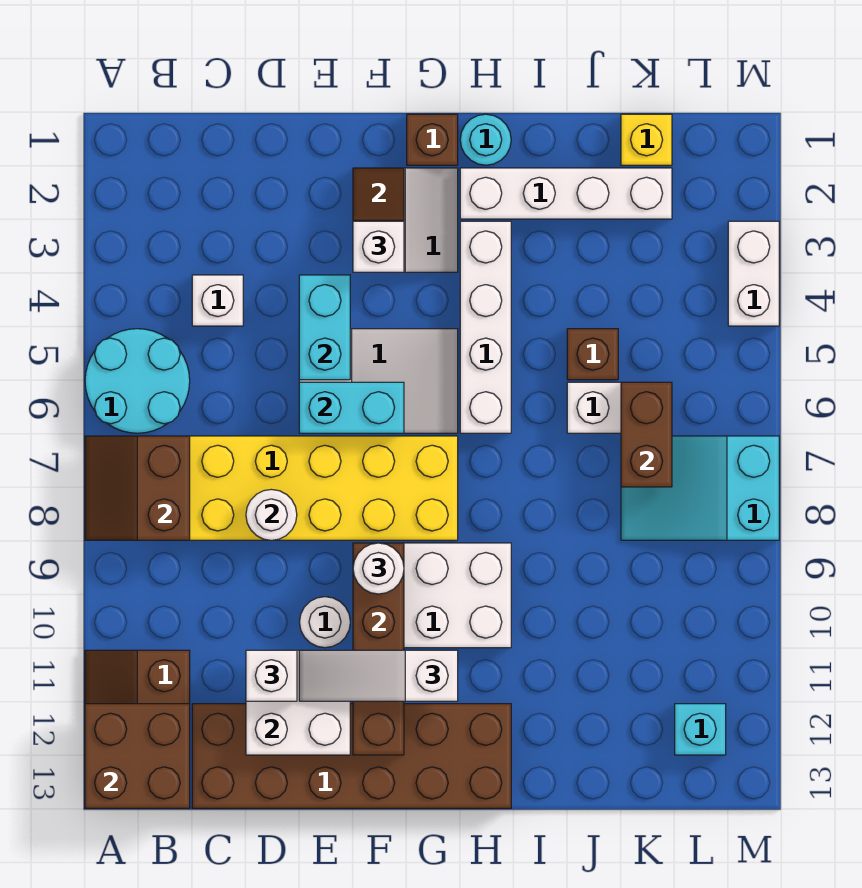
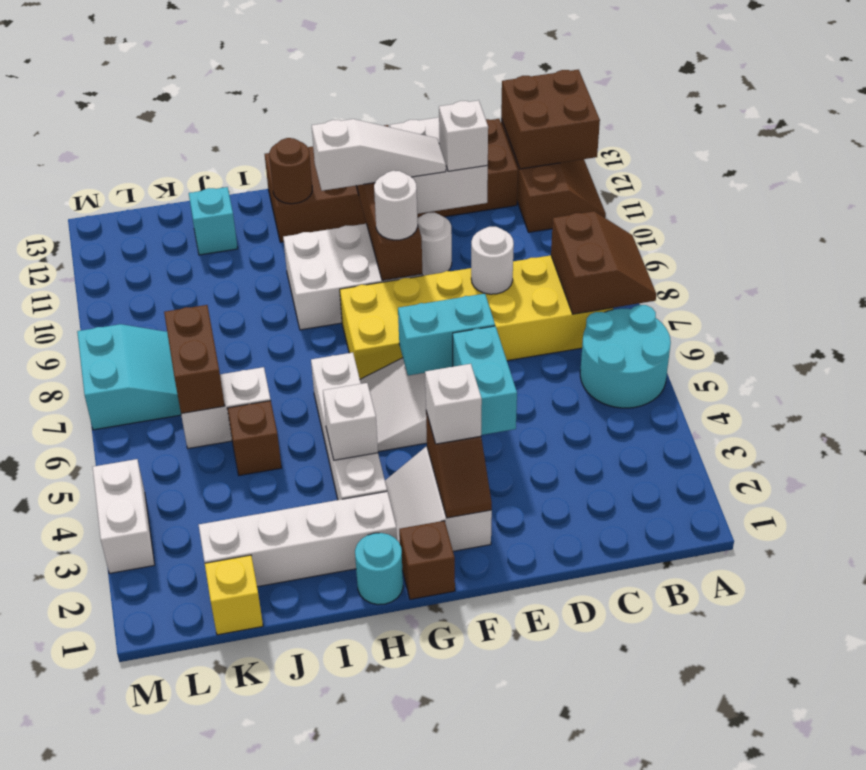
white brick C4 level 1 -> white brick H4 level 2
none -> brown round brick H12 level 2
cyan brick L12 level 1 -> cyan brick J12 level 1

